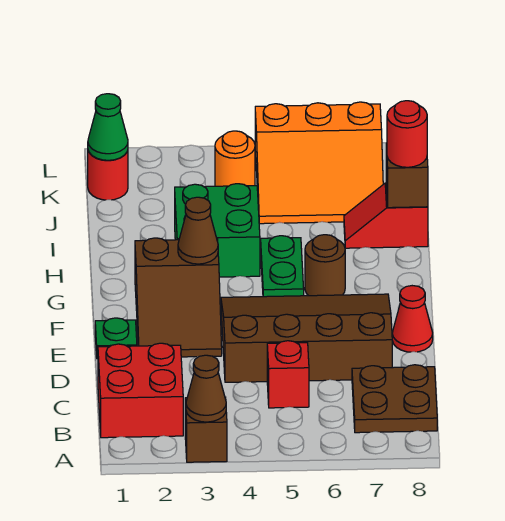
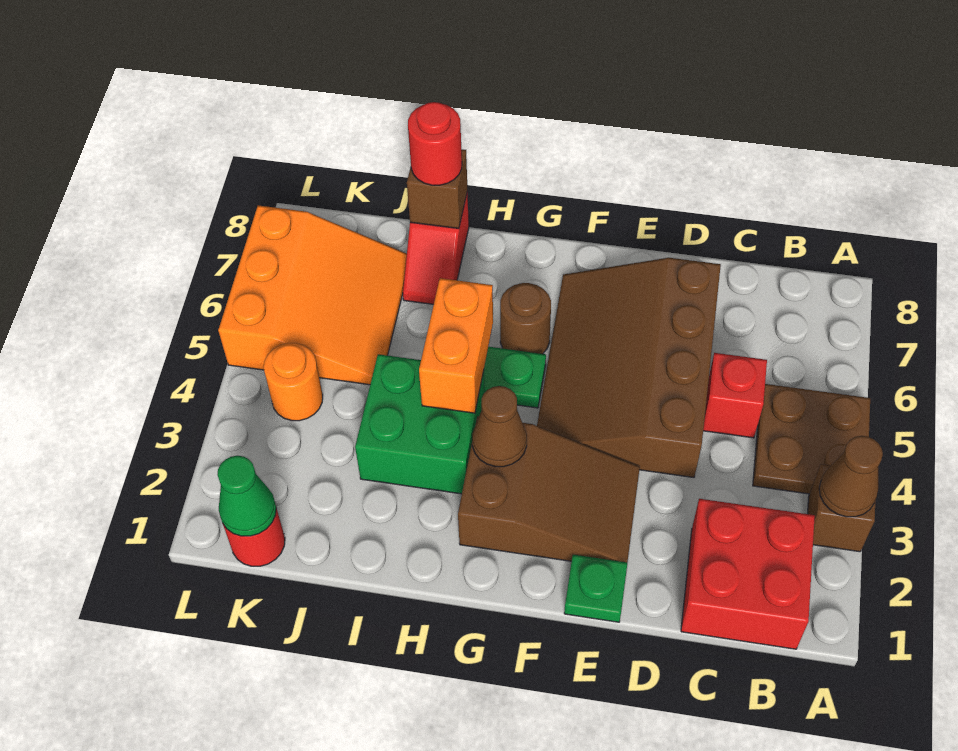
brown plate B7:C8 level 1 -> brown plate A4:B5 level 1
red cone E8 level 1 -> none
none -> orange brick H4:H5 level 2

